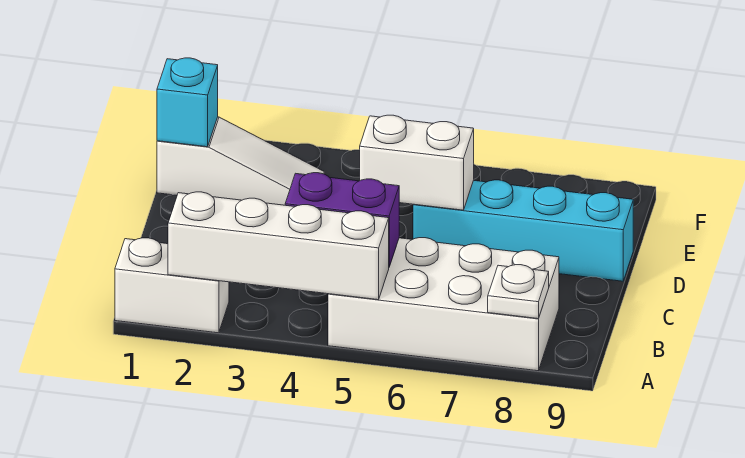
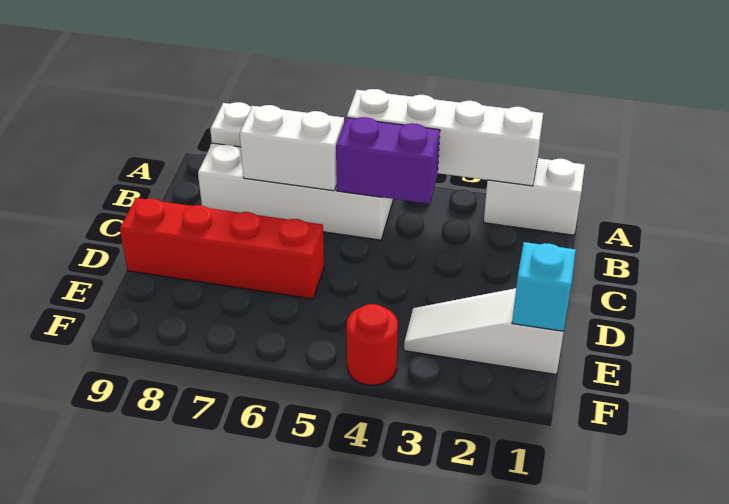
white brick D5:D6 level 2 -> white brick B6:B7 level 2
cyan brick D6:D9 level 1 -> red brick D6:D9 level 1
none -> red round brick F4 level 1

